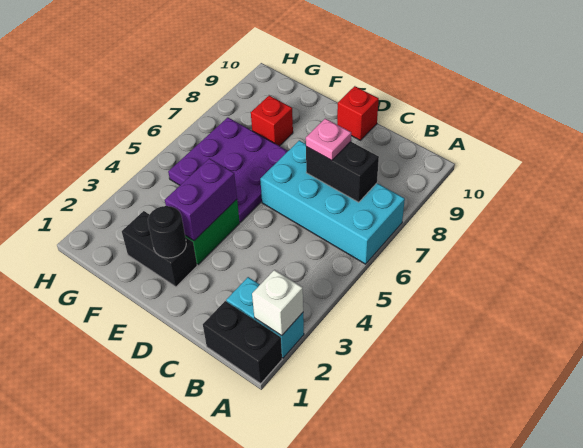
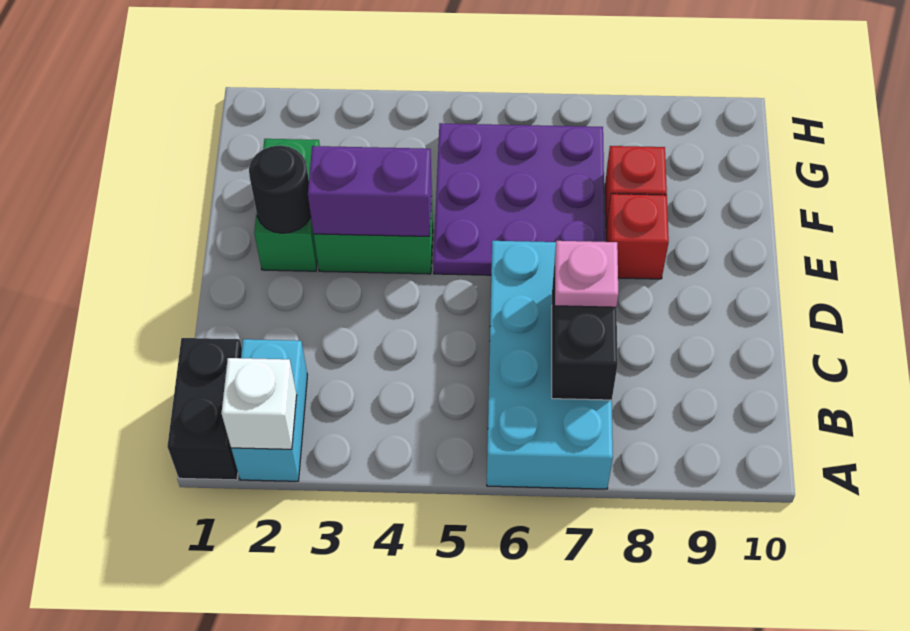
red brick D10 level 1 -> red brick E8 level 1
black brick E2:F2 level 1 -> green brick E2:F2 level 1

